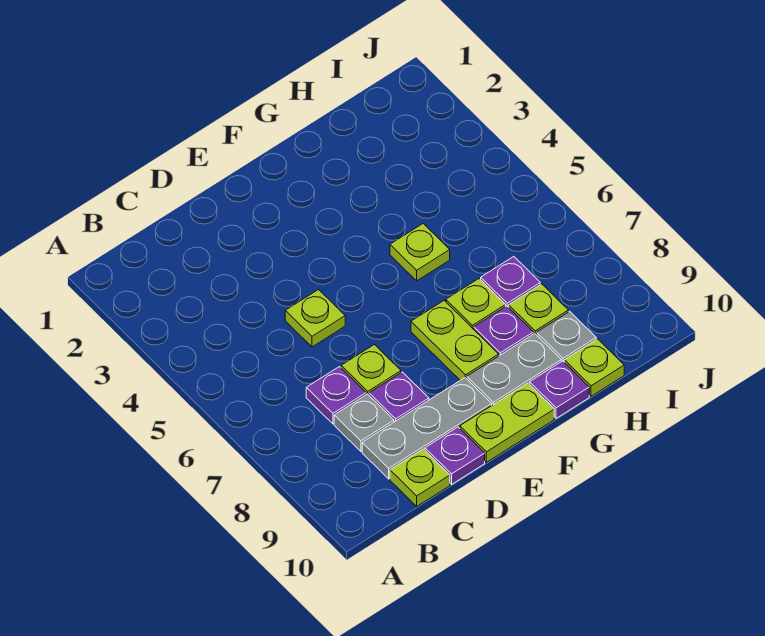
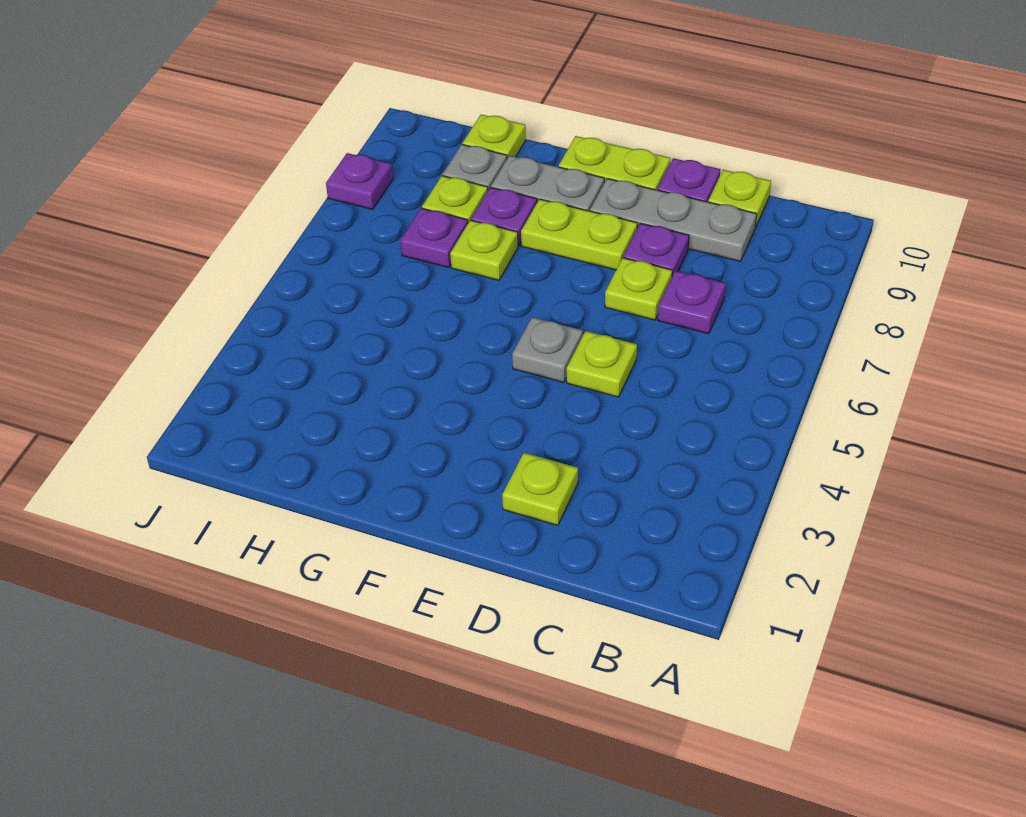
grey plate C8 level 1 -> grey plate E5 level 1
lime plate F7:F8 level 1 -> lime plate E8:F8 level 1
lime plate G5 level 1 -> lime plate D2 level 1
purple plate G10 level 1 -> purple plate J8 level 1

